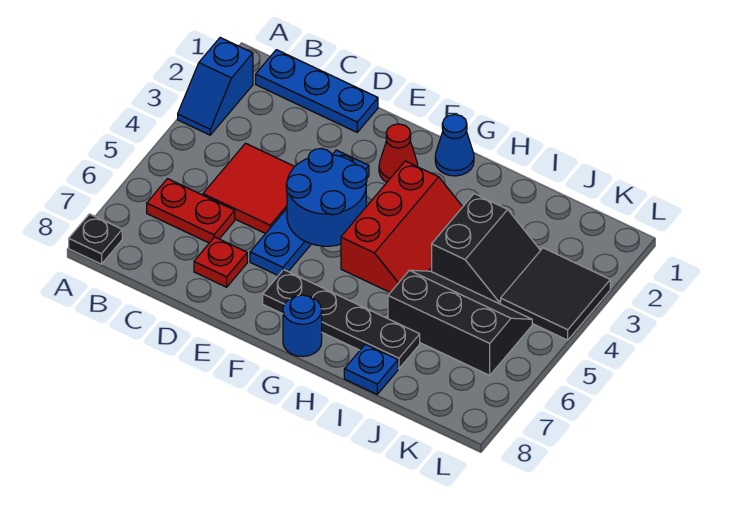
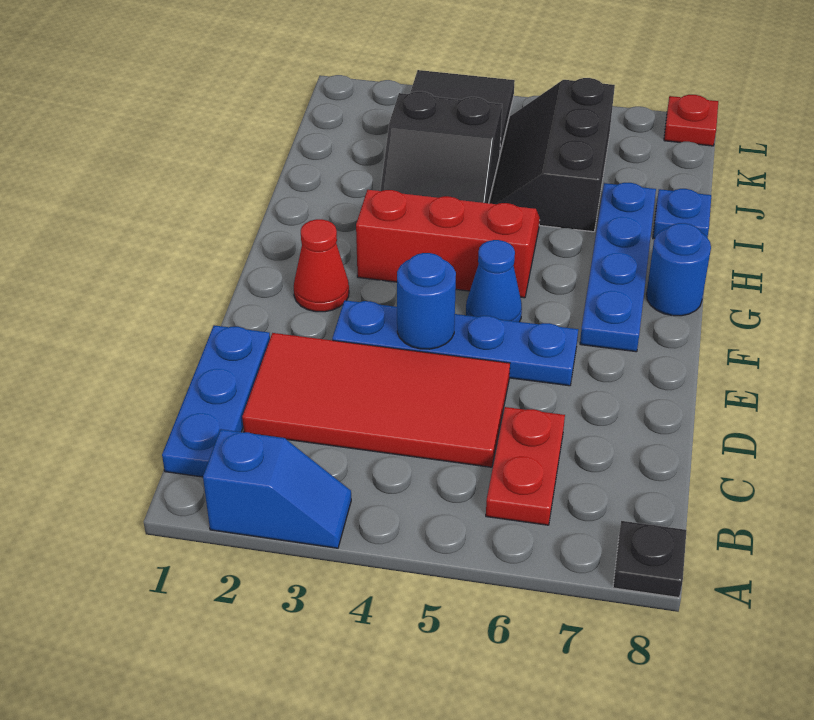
red tile C4:D5 level 1 -> red tile C2:D5 level 1
red plate D7 level 1 -> red plate L8 level 1
blue round brick E4:F5 level 2 -> blue round brick E4 level 2
black plate F7:I7 level 1 -> blue plate F7:I7 level 1
blue cone G1 level 1 -> blue cone F5 level 1
black slope I3:J4 level 1 top I -> black slope I3:J4 level 1 top J

